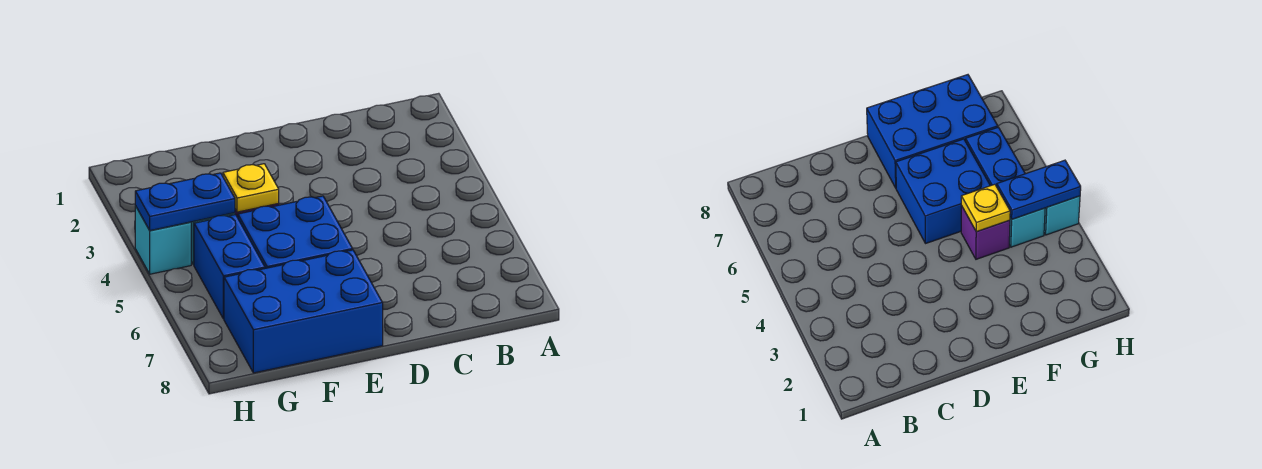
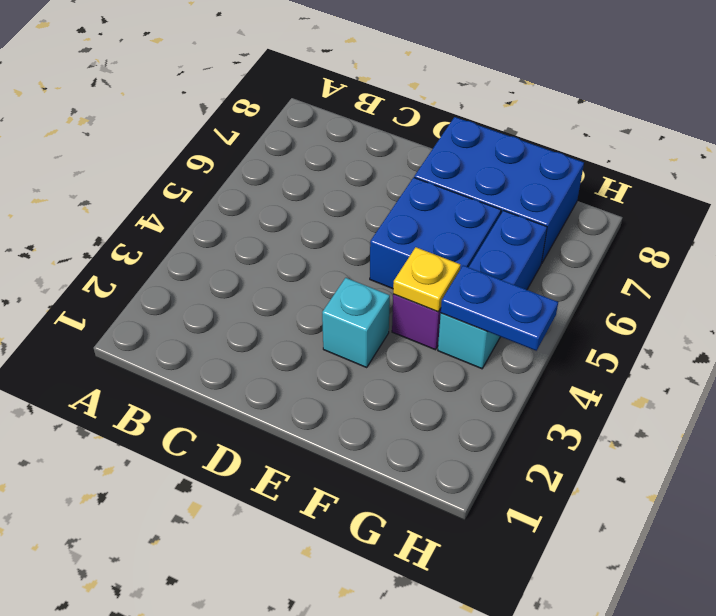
cyan brick H4 level 1 -> cyan brick E3 level 1

